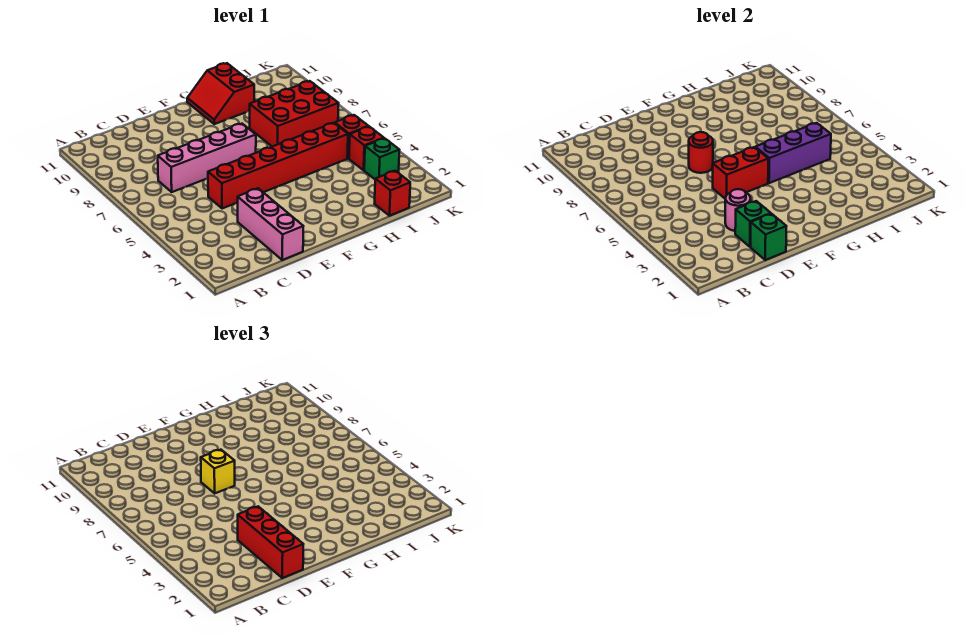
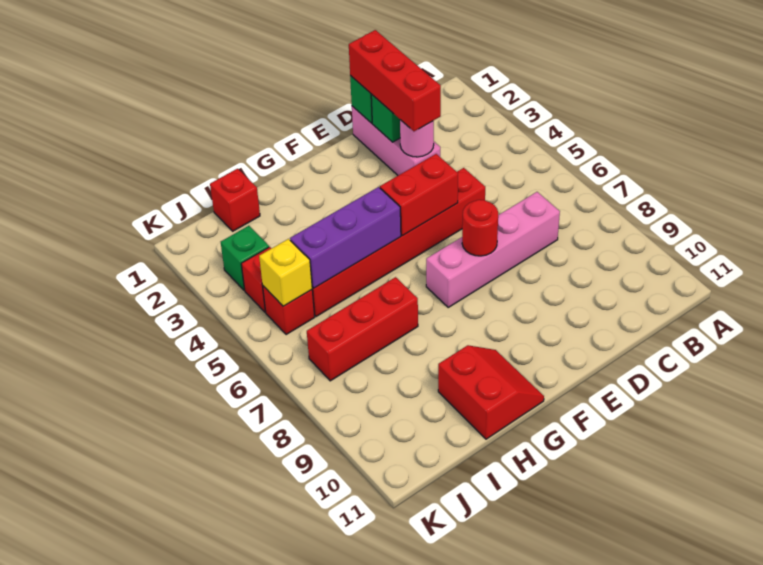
yellow brick E7 level 3 -> yellow brick J5 level 2
red brick H7:J8 level 1 -> red brick H7:J7 level 1

